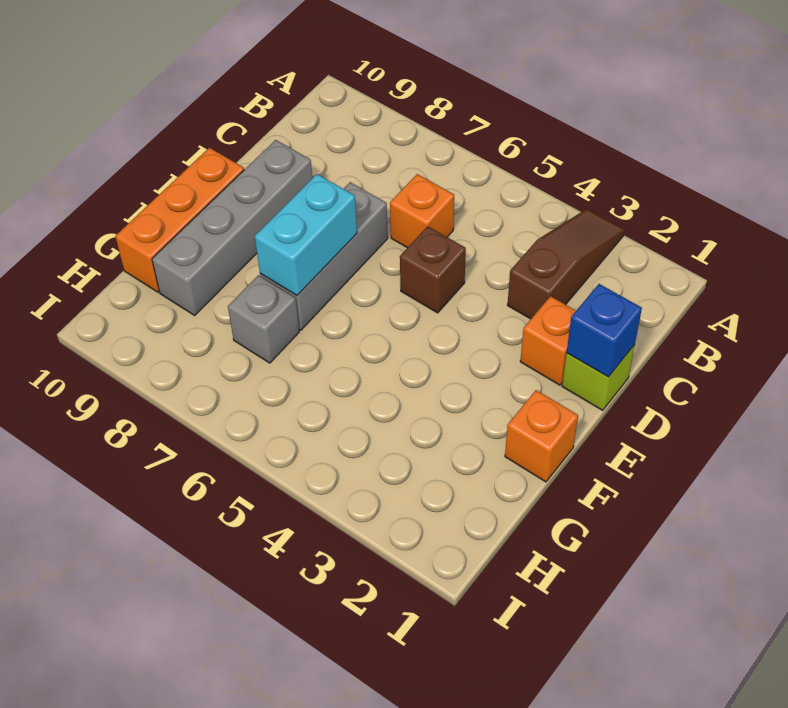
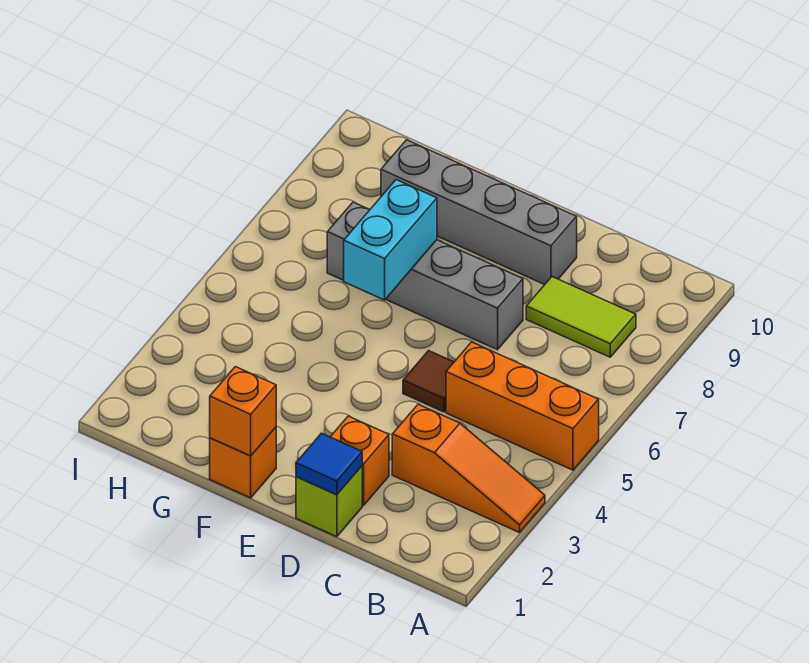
brown slope A3:C3 level 1 top C -> orange slope A3:C3 level 1 top C
none -> lime tile B8:C8 level 1
orange brick C6 level 1 -> orange brick F1 level 2
blue brick D1 level 2 -> blue tile D1 level 2
brown brick D5 level 1 -> brown tile D5 level 1
cyan brick E7:F7 level 2 -> cyan brick F6:F7 level 2
orange brick E10:G10 level 1 -> orange brick A5:C5 level 1

